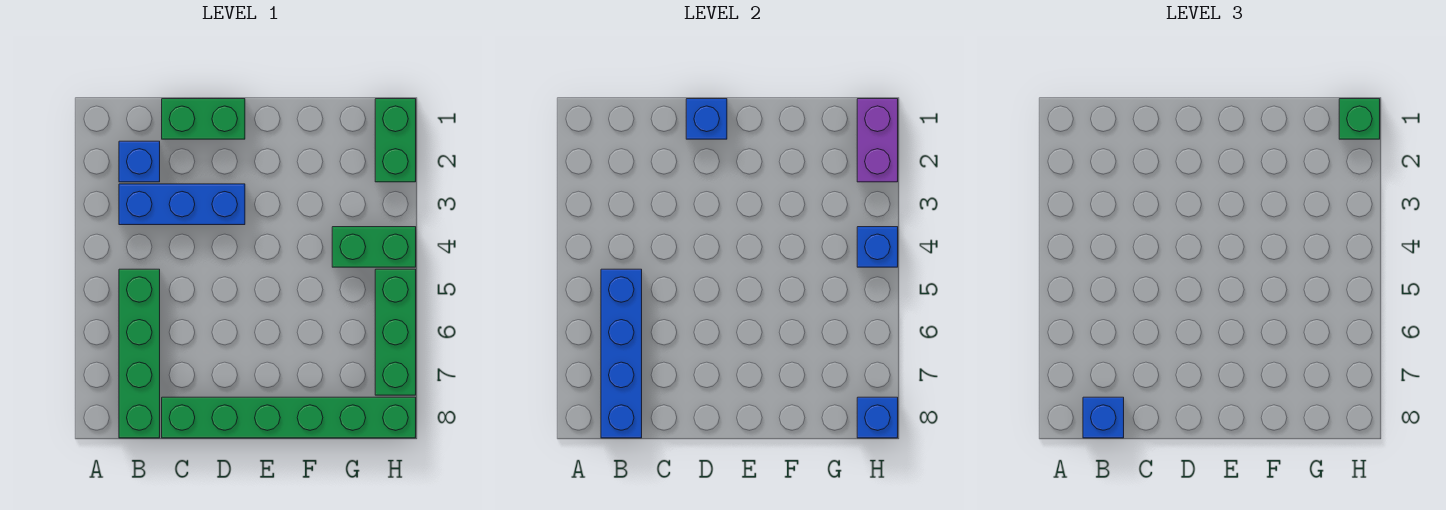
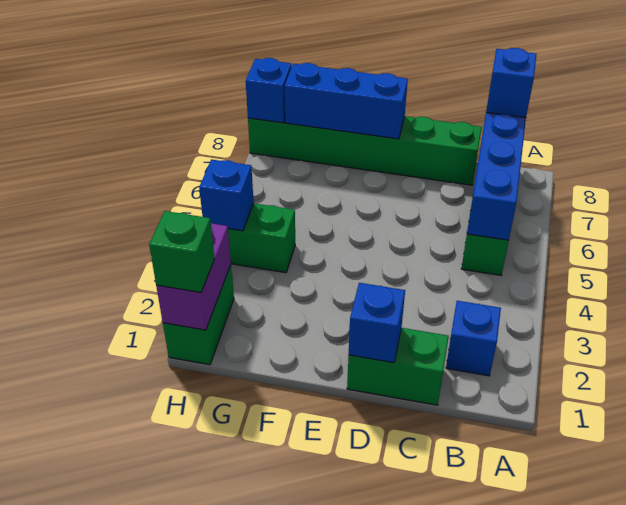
blue brick B3:D3 level 1 -> blue brick E8:G8 level 2
green brick H5:H7 level 1 -> none

